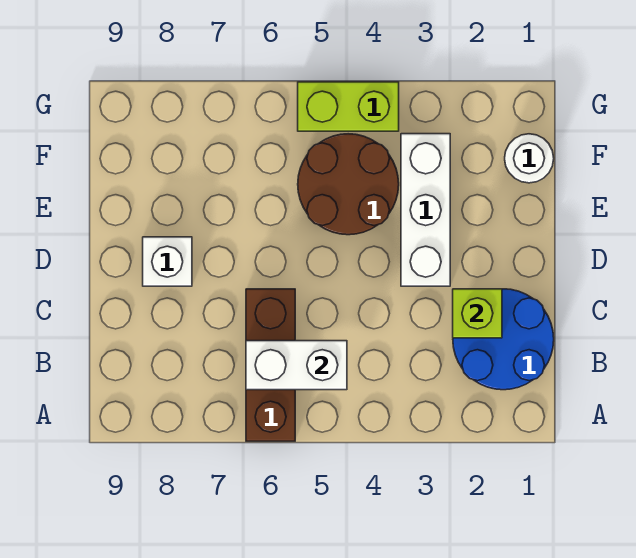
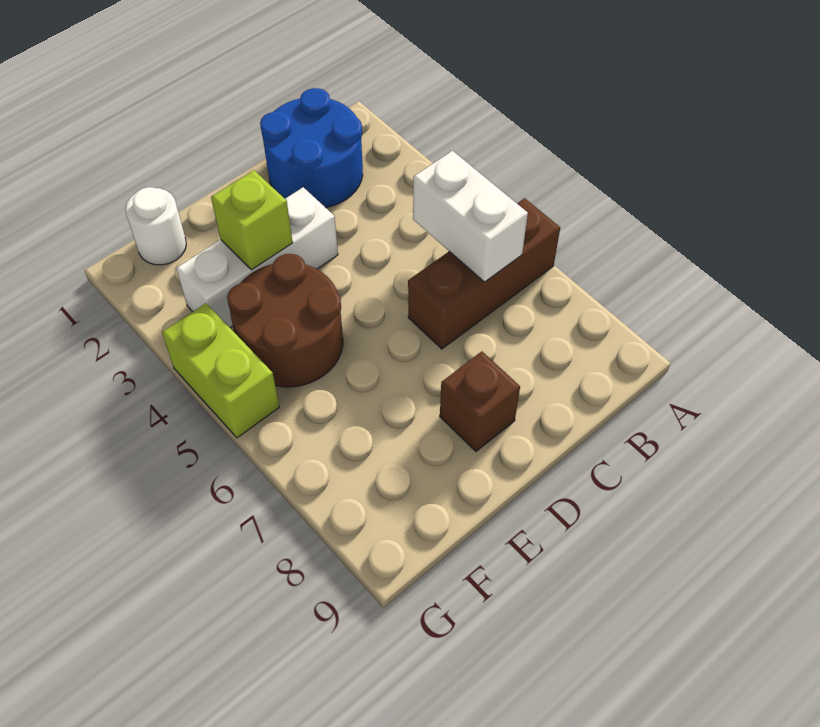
lime brick C2 level 2 -> lime brick E3 level 2
white brick D8 level 1 -> brown brick D8 level 1

